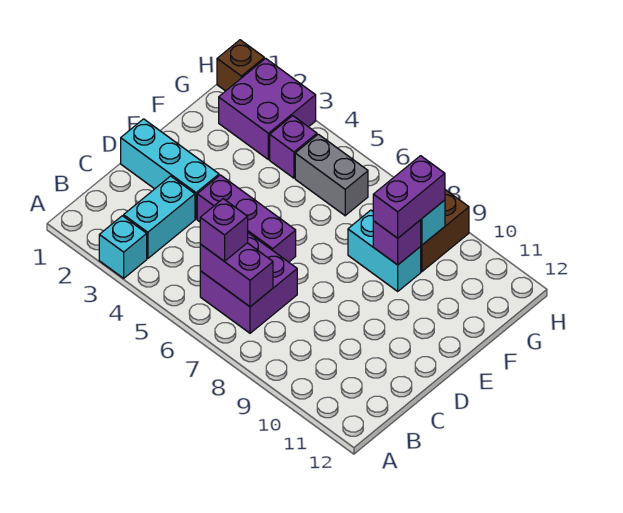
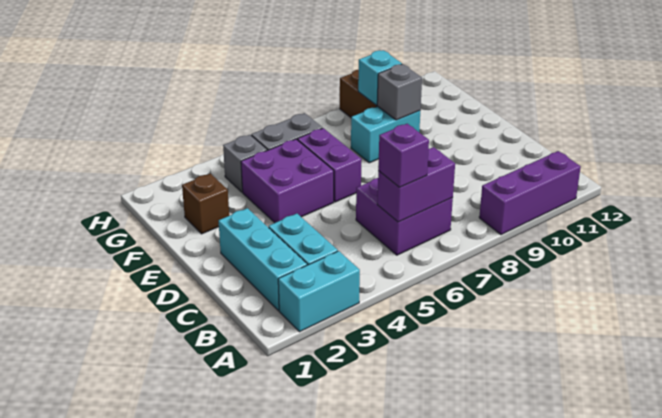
cyan brick A3 level 1 -> cyan brick A2:A3 level 1
cyan brick D1:D3 level 1 -> cyan brick B2:D2 level 1
purple brick D4:D6 level 1 -> purple brick A9:A11 level 1
purple brick F9 level 2 -> grey brick F9 level 2
purple brick F9:G9 level 3 -> purple brick E6:F6 level 1
purple brick G2:H3 level 1 -> purple brick E4:F5 level 1
purple brick G4 level 1 -> grey brick G4 level 1
brown brick H1 level 1 -> brown brick F2 level 1

